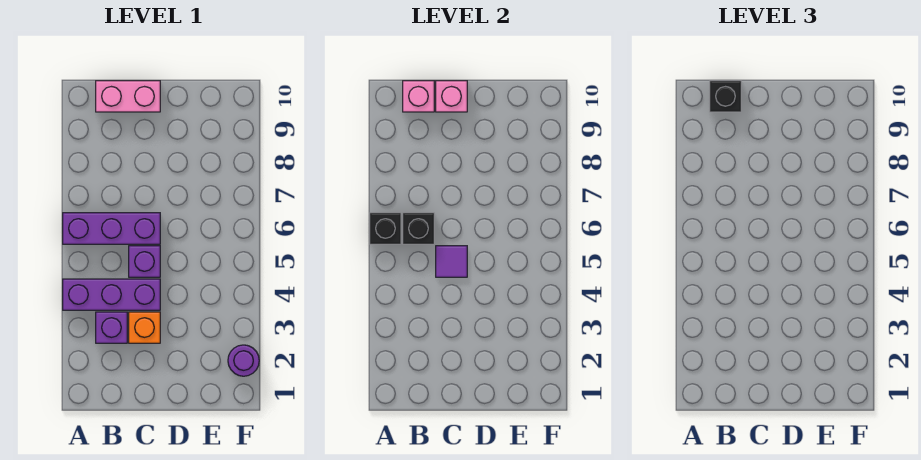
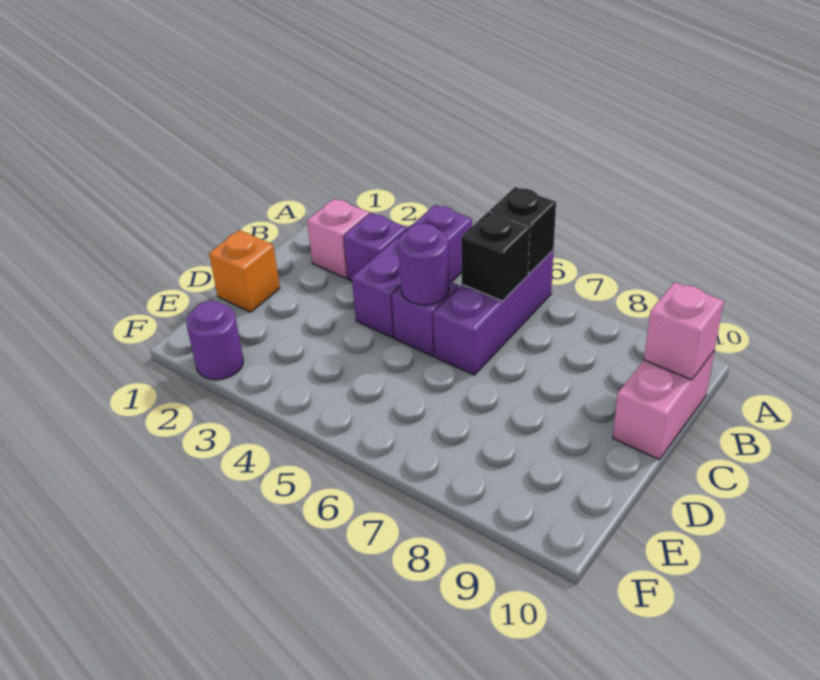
black brick B10 level 3 -> none
orange brick C3 level 1 -> orange brick D1 level 1
purple tile C5 level 2 -> purple round brick C5 level 2
pink brick C10 level 2 -> pink brick B2 level 1

